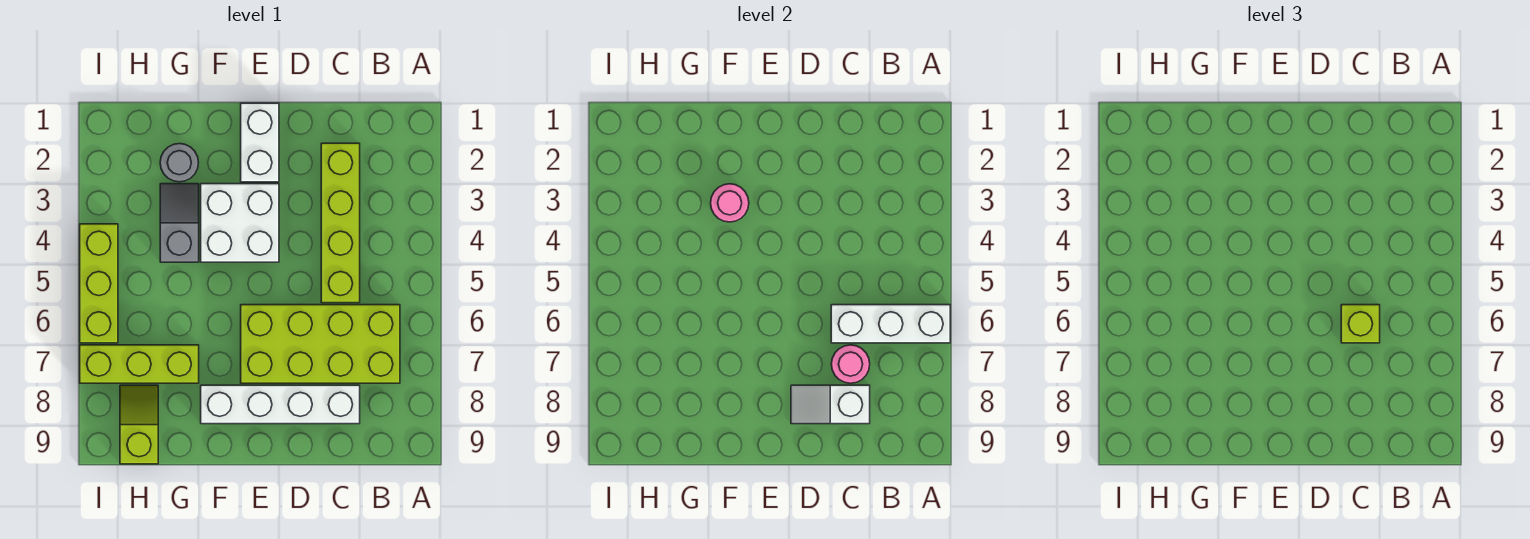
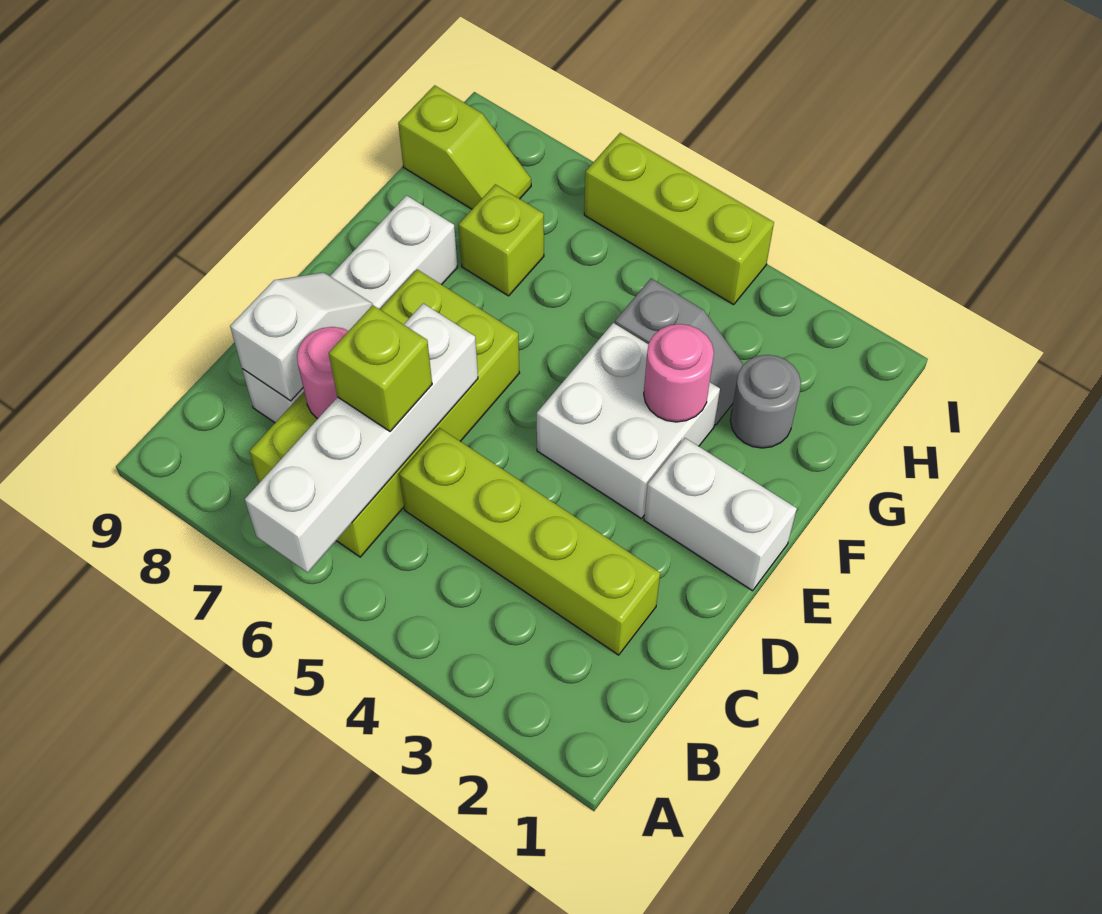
white brick A6:C6 level 2 -> white brick A6:D6 level 2
lime brick G7:I7 level 1 -> lime brick G7 level 1

